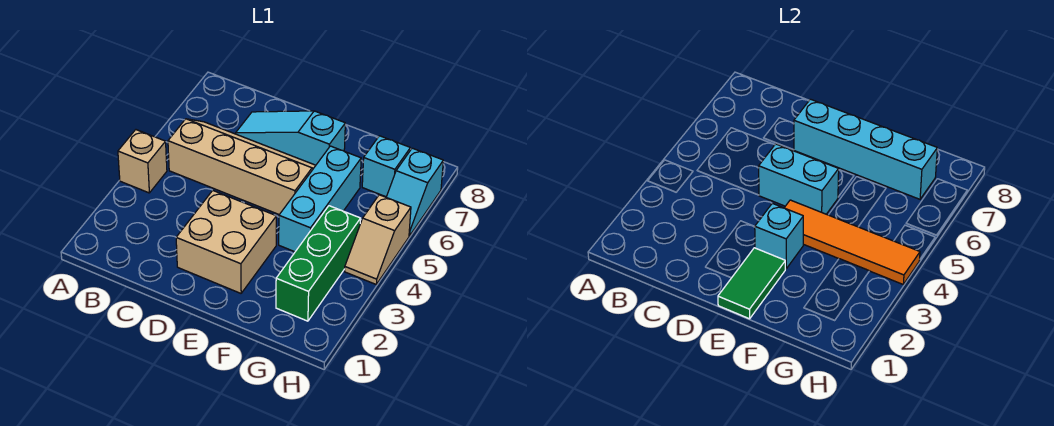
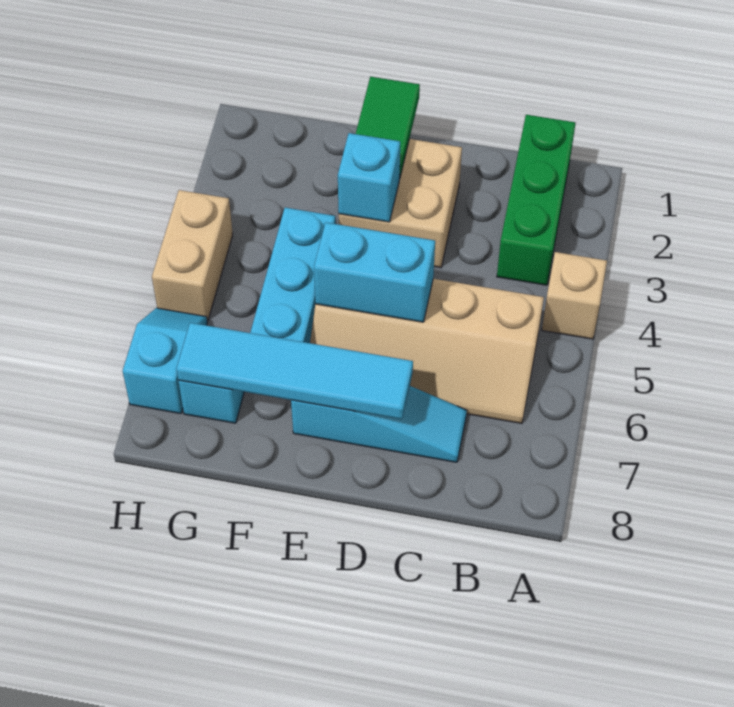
cyan brick D7:G7 level 2 -> cyan tile D7:G7 level 2
orange tile E4:H4 level 2 -> none
green brick G2:G4 level 1 -> green brick B1:B3 level 1
tan slope H4:H5 level 1 top 5 -> tan brick H4:H5 level 1

